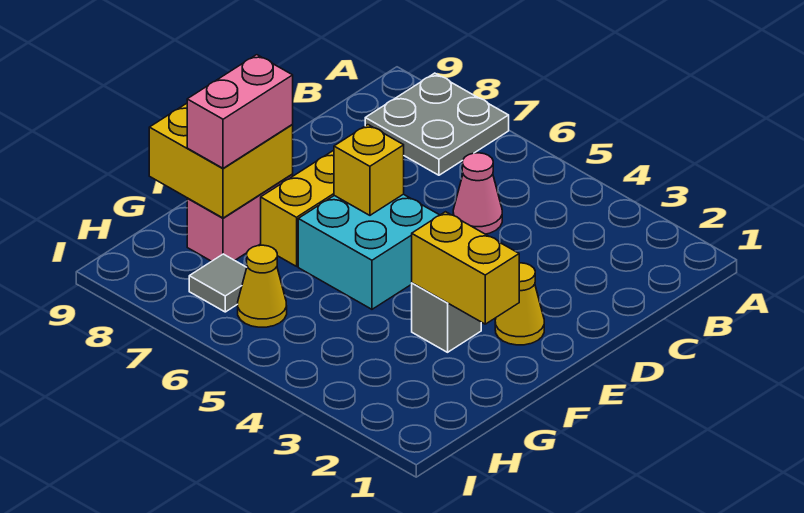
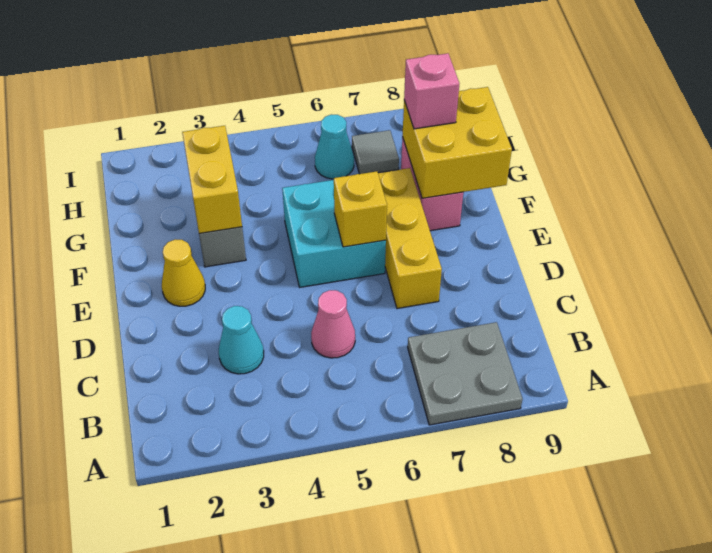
none -> cyan cone C3 level 1
yellow brick F2:F3 level 2 -> yellow brick F3:G3 level 2
pink brick F8:G8 level 3 -> pink brick G8 level 3
yellow cone H6 level 1 -> cyan cone H6 level 1

